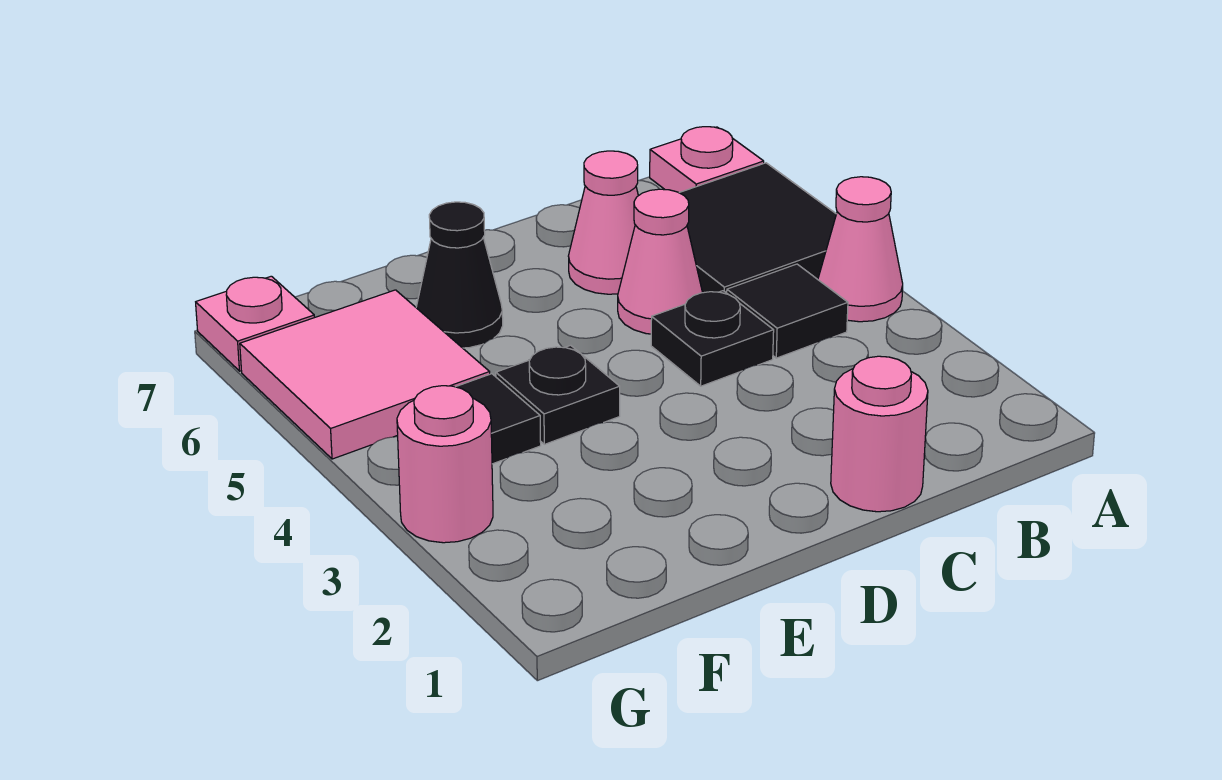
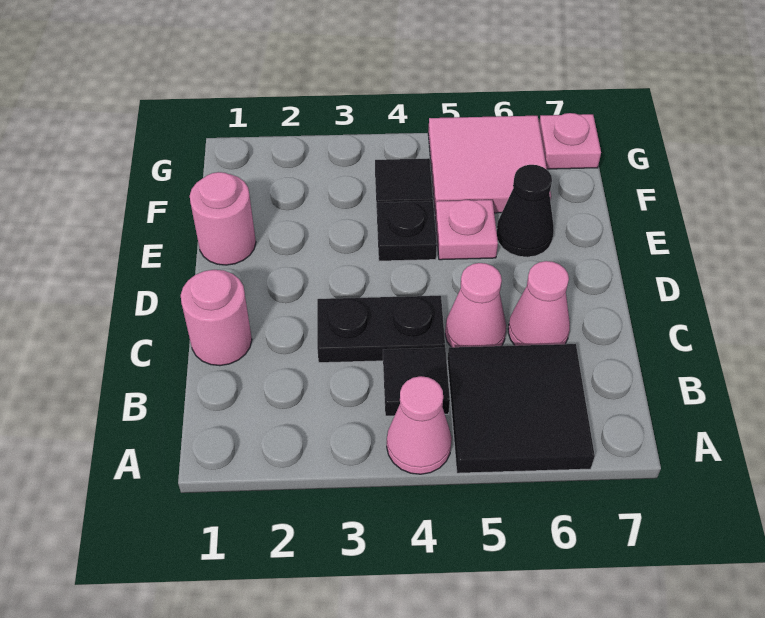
pink plate A7 level 1 -> pink plate E5 level 1
black plate C4 level 1 -> black plate C3:C4 level 1
pink round brick G3 level 1 -> pink round brick E1 level 1

